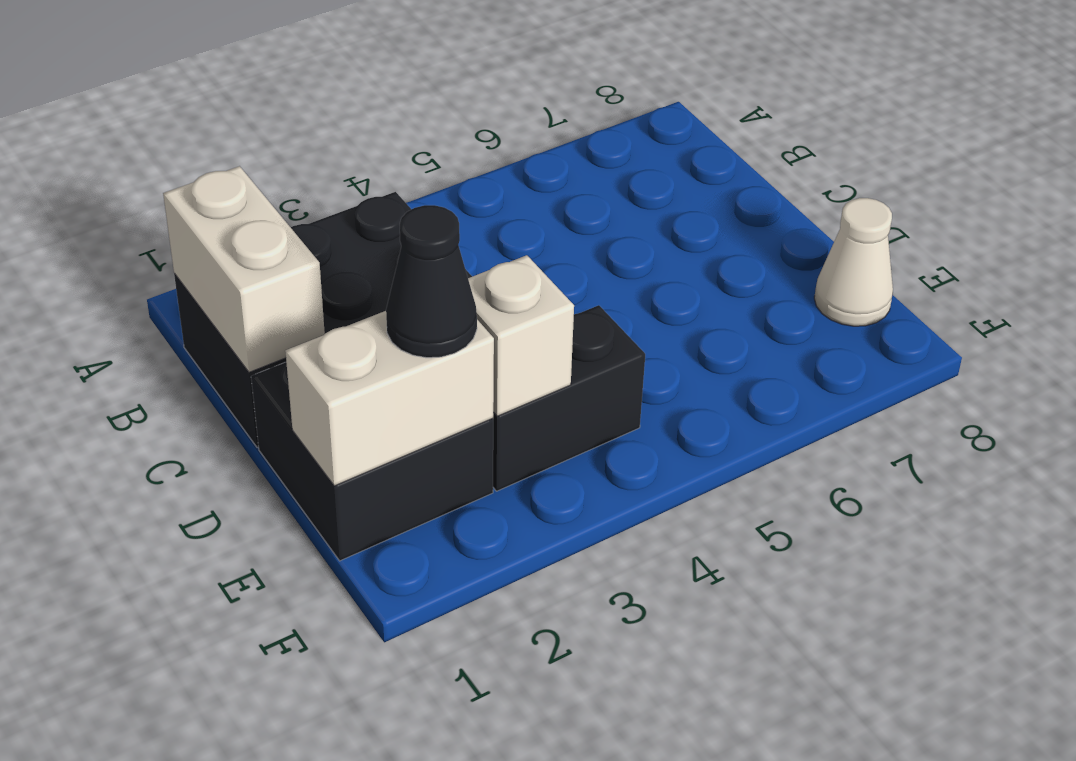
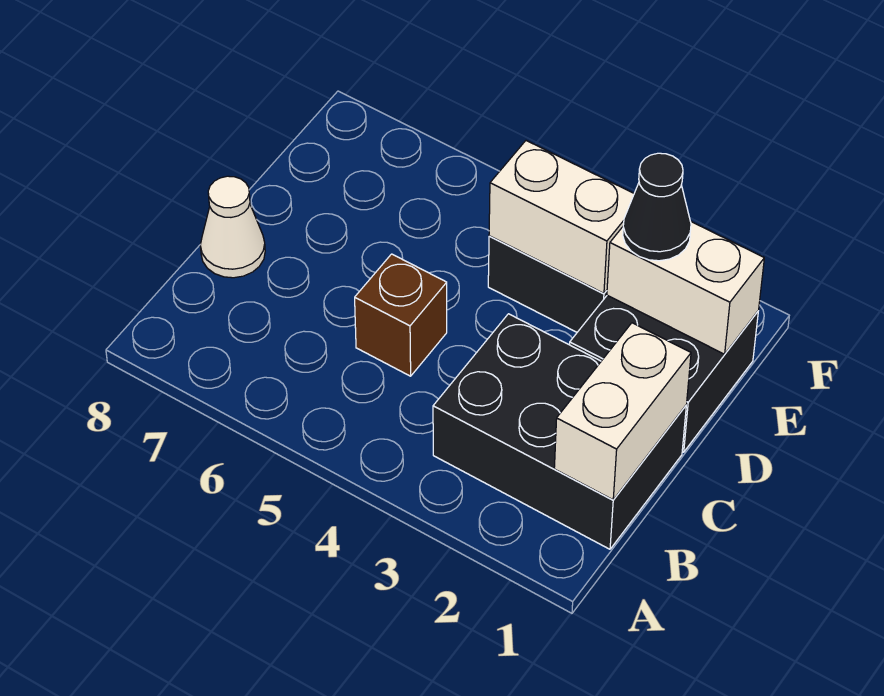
none -> brown brick C5 level 1
white brick E3 level 2 -> white brick E3:E4 level 2
white cone E8 level 1 -> white cone C8 level 1

